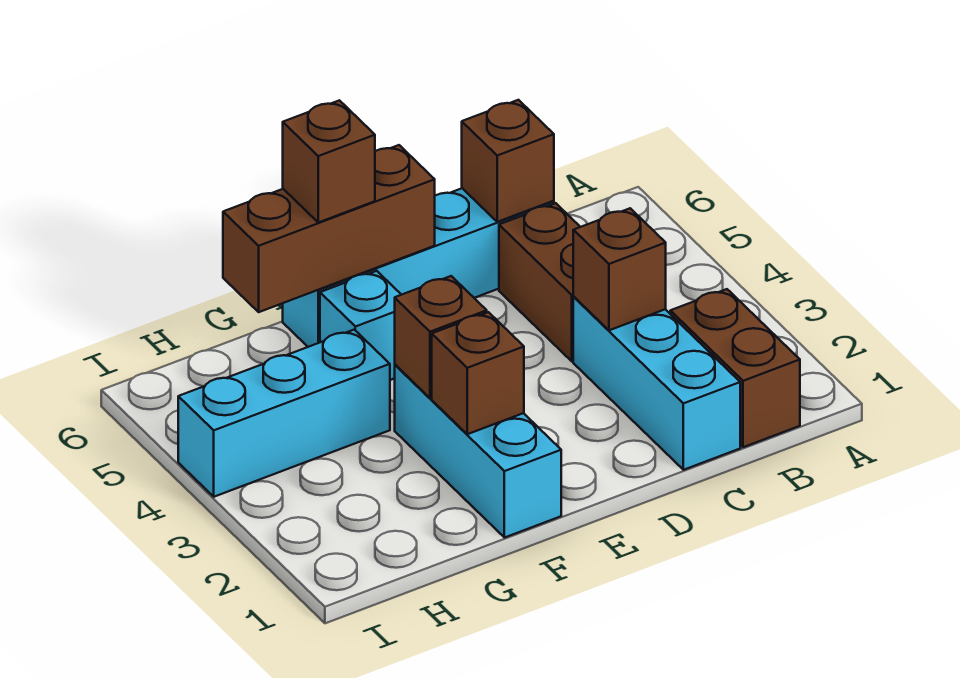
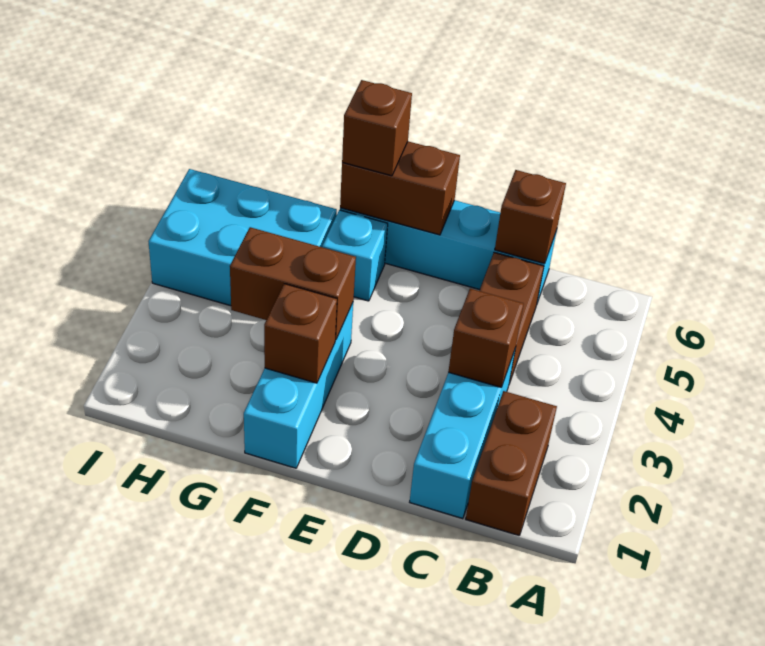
brown brick E6:G6 level 2 -> brown brick E6:F6 level 2
brown brick F3 level 2 -> brown brick F3:G3 level 2
cyan brick G4:I4 level 1 -> cyan brick G4:I5 level 1

